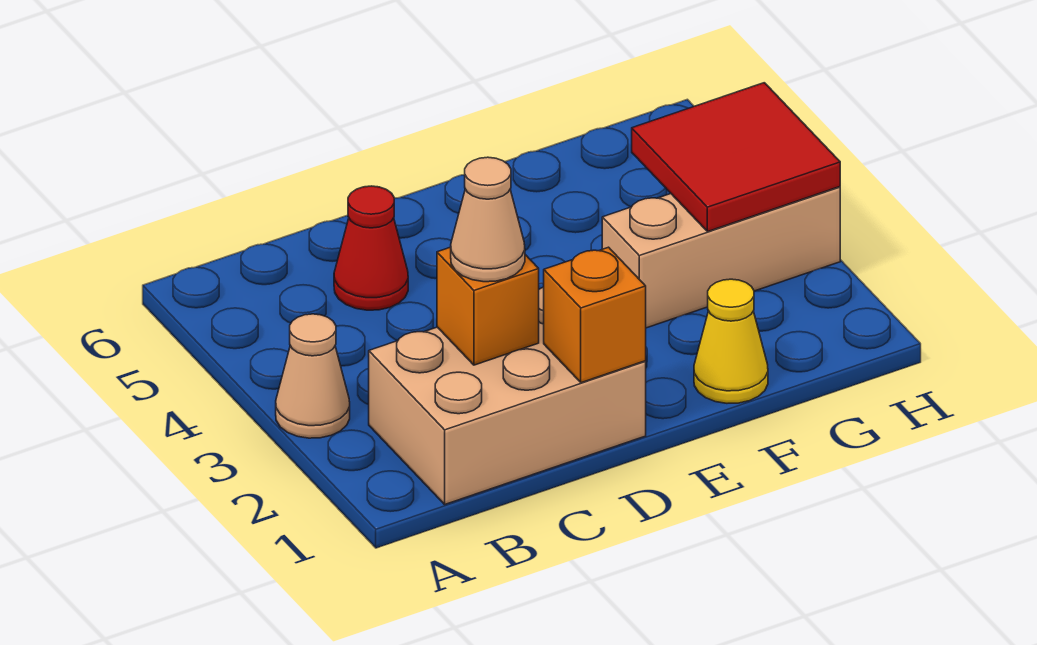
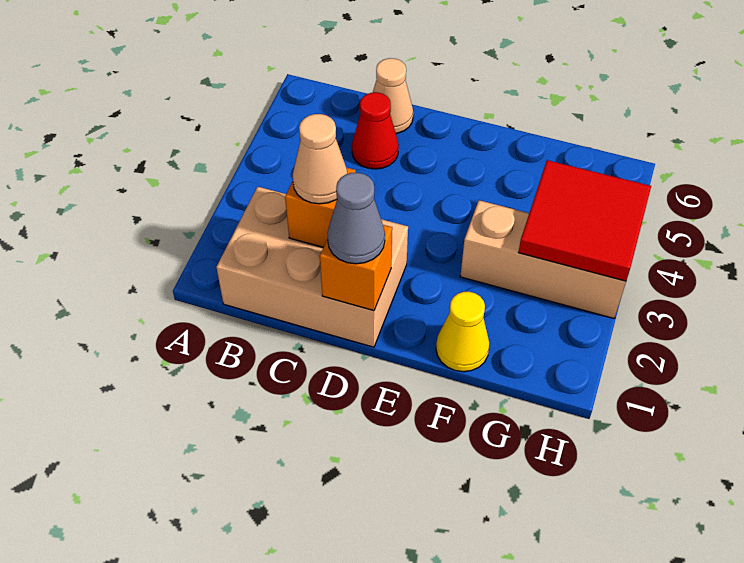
tan cone A3 level 1 -> tan cone C6 level 1
none -> grey cone D1 level 3

